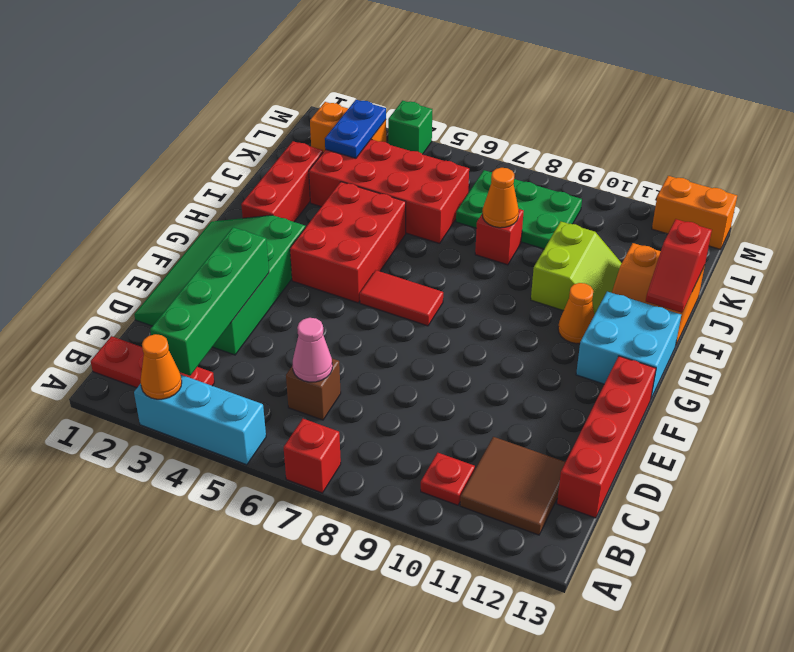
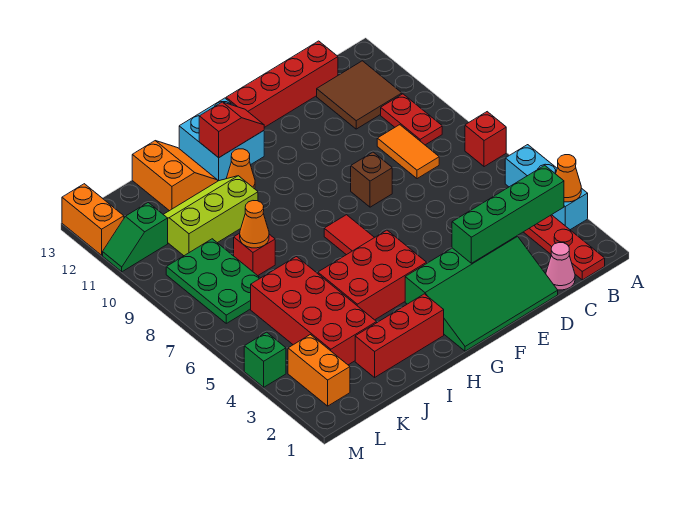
red plate B10 level 1 -> red plate B9:B10 level 1
brown brick C6 level 1 -> brown brick E8 level 1
pink cone C6 level 2 -> pink cone C1 level 1
none -> orange tile C8:C9 level 1
lime slope I10:J11 level 1 top 10 -> lime slope I10:K11 level 1 top 10
red slope I13:J13 level 2 top J -> red slope G12:H12 level 2 top H
blue plate K3:L3 level 2 -> none
none -> green slope L11:M11 level 1 top L

